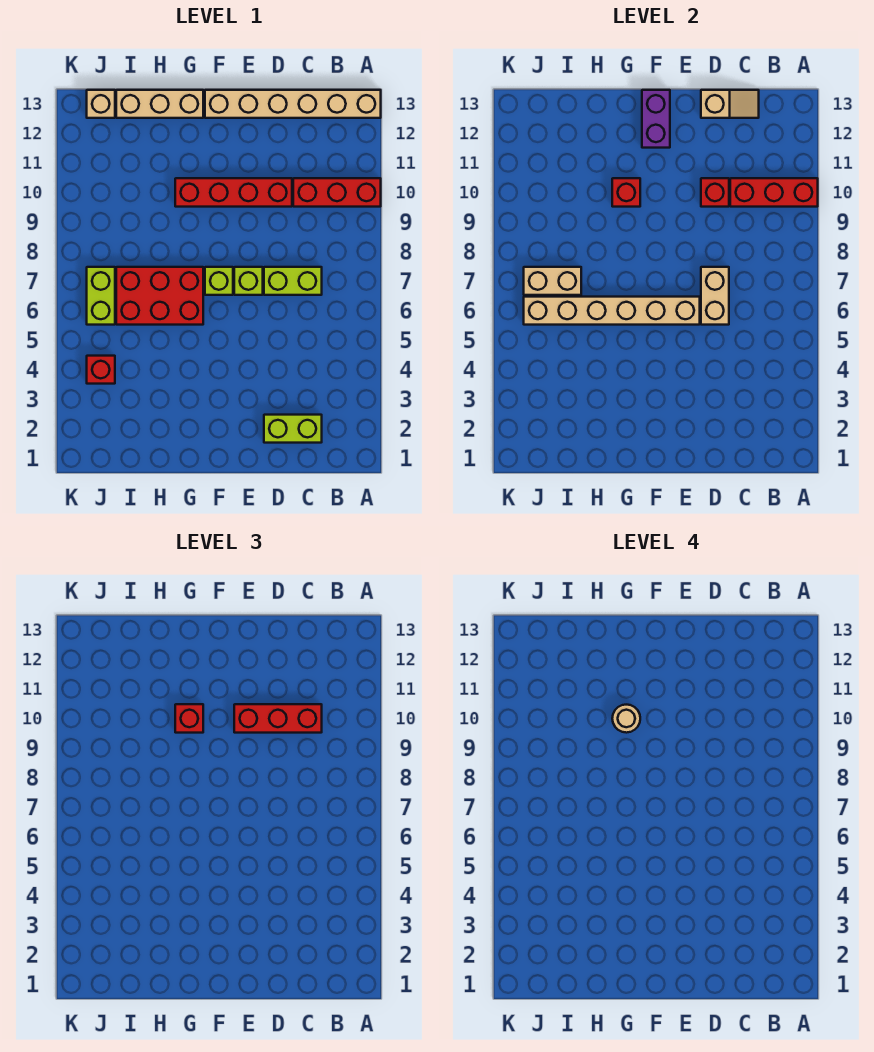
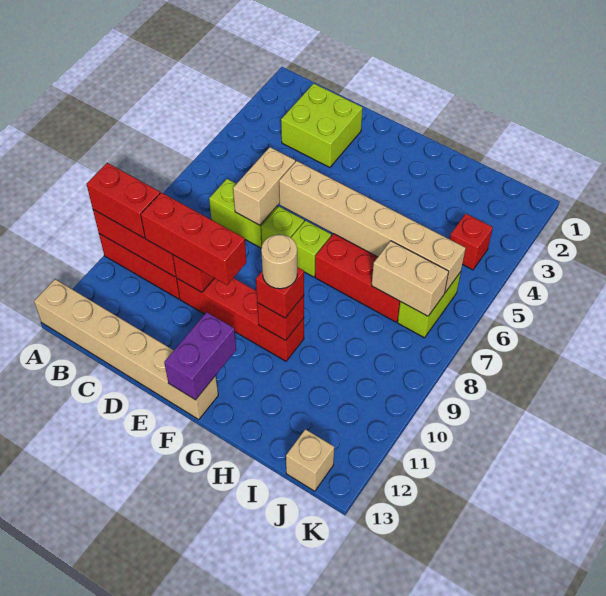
none -> red brick A10:B10 level 3
lime brick C2:D2 level 1 -> lime brick C2:D3 level 1
tan slope C13:D13 level 2 top D -> none
tan brick G13:I13 level 1 -> none

